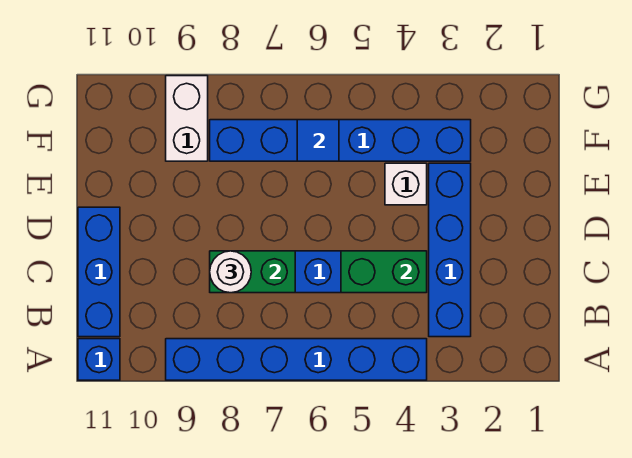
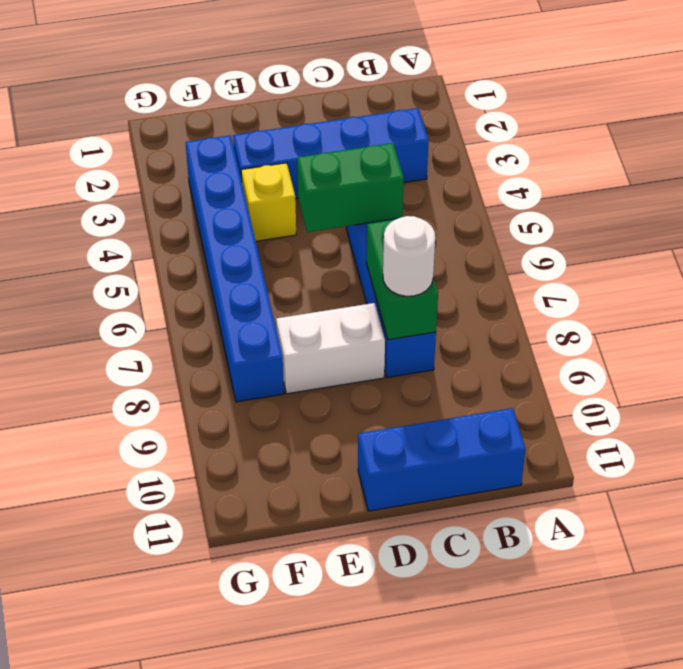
blue brick A4:A9 level 1 -> none
blue brick A11 level 1 -> none
green brick C4:C5 level 2 -> green brick C5:D5 level 2
white brick E4 level 1 -> yellow brick E4 level 1
blue tile F6 level 2 -> none
white brick F9:G9 level 1 -> white brick D8:E8 level 1

